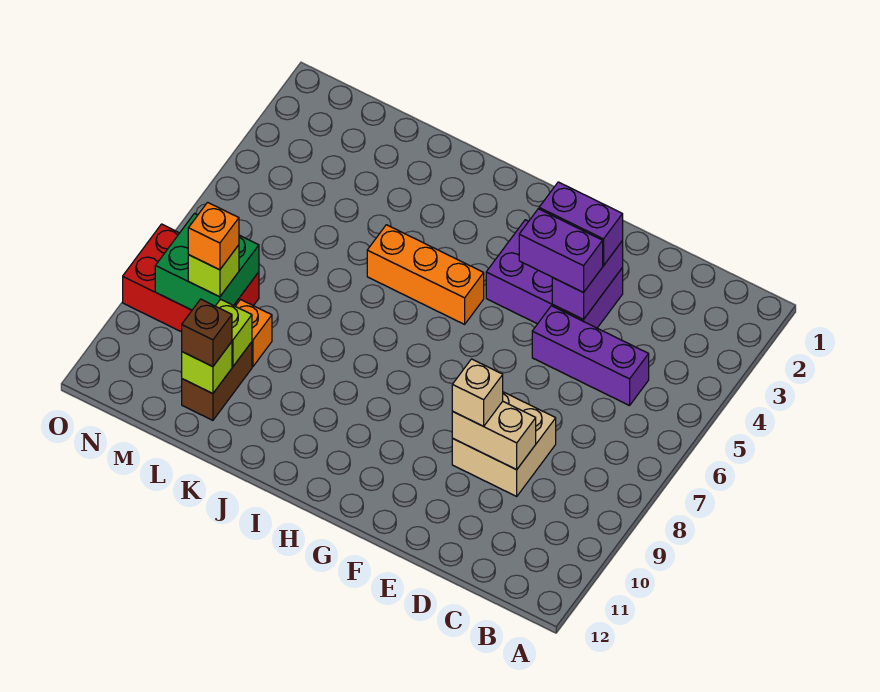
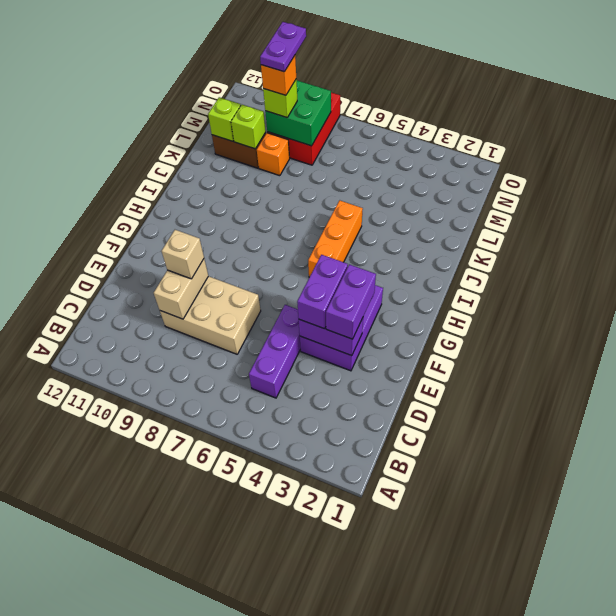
tan brick D8:E9 level 1 -> tan brick D7:E9 level 1
brown brick L11 level 3 -> none
none -> purple plate M9:N9 level 5

